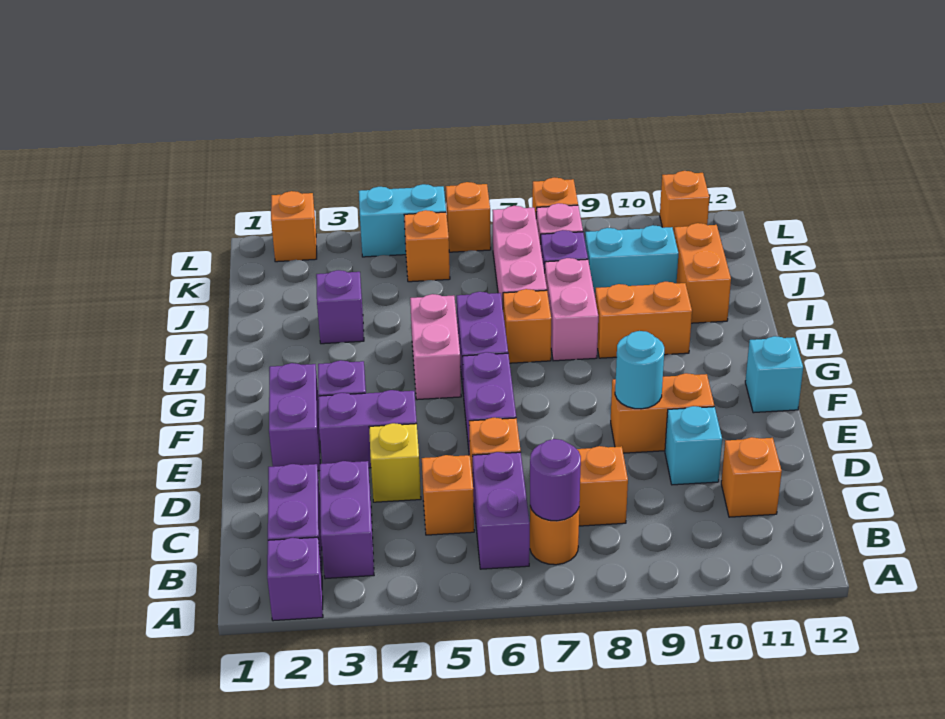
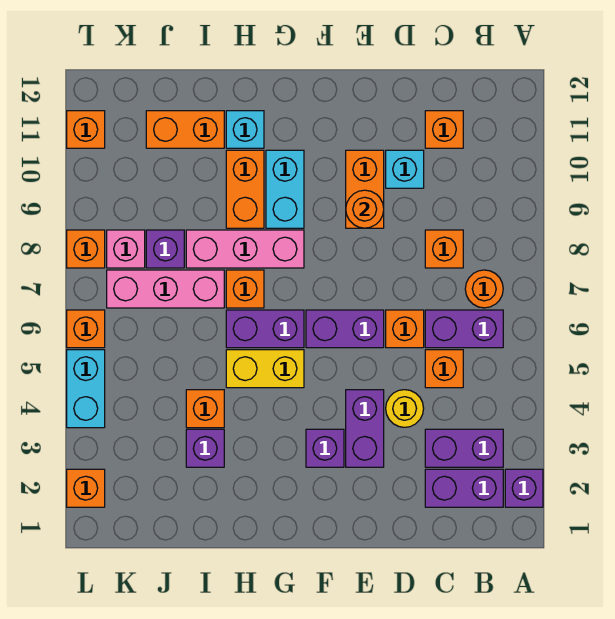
purple round brick B7 level 2 -> none
yellow brick D4 level 1 -> yellow round brick D4 level 1
purple brick E2:F2 level 1 -> none
cyan round brick E9 level 2 -> orange round brick E9 level 2
cyan brick F12 level 1 -> cyan brick H11 level 1
pink brick G5:H5 level 1 -> yellow brick G5:H5 level 1
pink brick H8:I8 level 1 -> pink brick G8:I8 level 1
cyan brick J9:J10 level 1 -> cyan brick G9:G10 level 1
orange brick K5 level 1 -> orange brick I4 level 1

